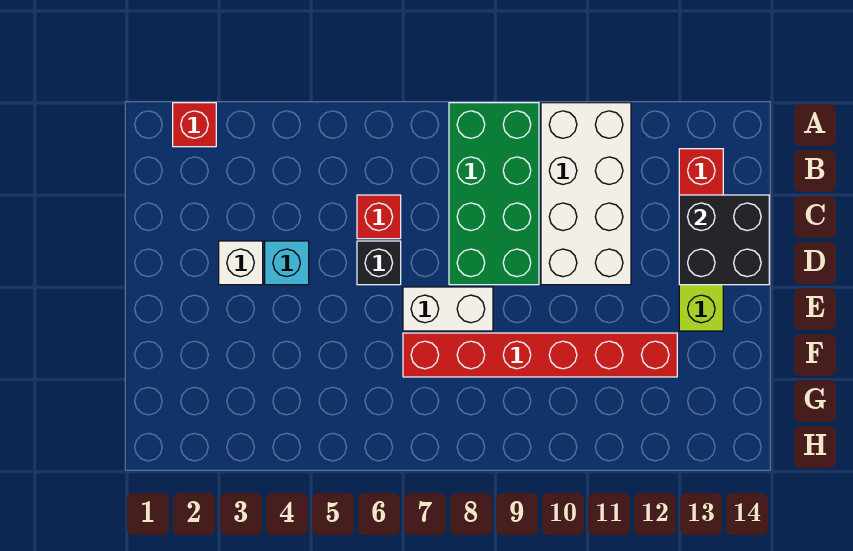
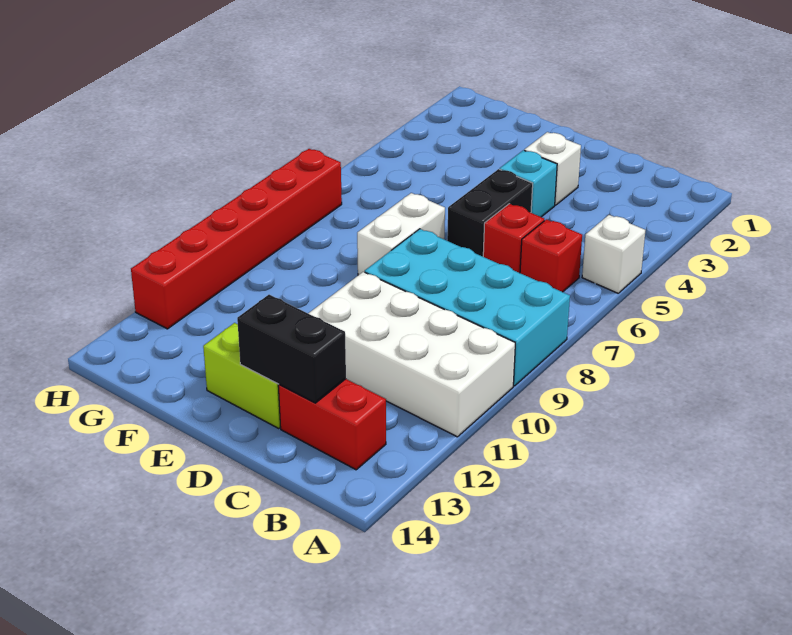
red brick A2 level 1 -> red brick B6 level 1
none -> white brick A5 level 1
green brick A8:D9 level 1 -> cyan brick A8:D9 level 1
black brick C13:D14 level 2 -> black brick C13:D13 level 2
black brick D6 level 1 -> black brick D5:D6 level 1
red brick F7:F12 level 1 -> red brick H7:H12 level 1

